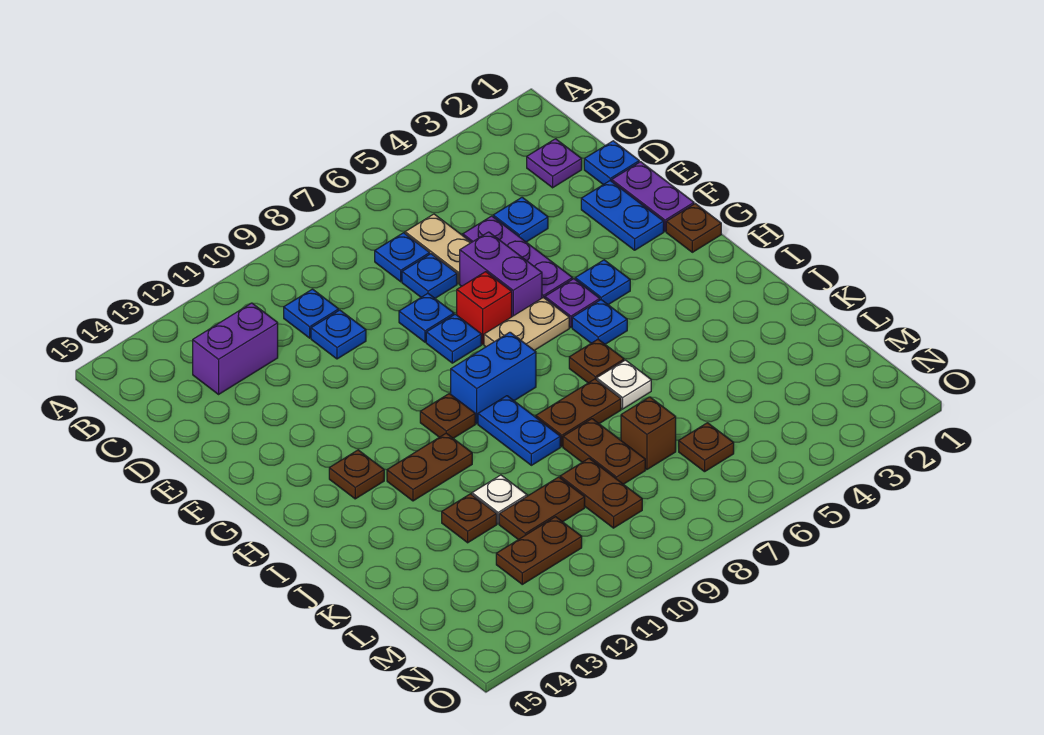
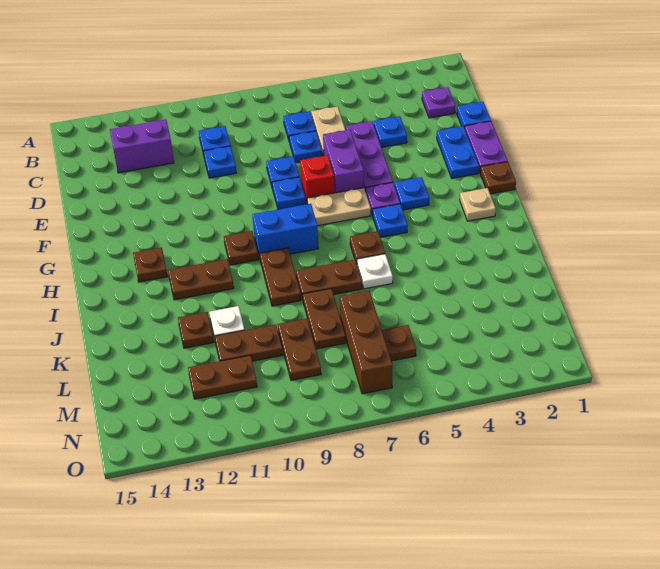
none -> tan plate H2 level 1
blue plate I9:J9 level 1 -> brown plate I9:J9 level 1
brown brick L7 level 1 -> brown brick L7:N7 level 1

